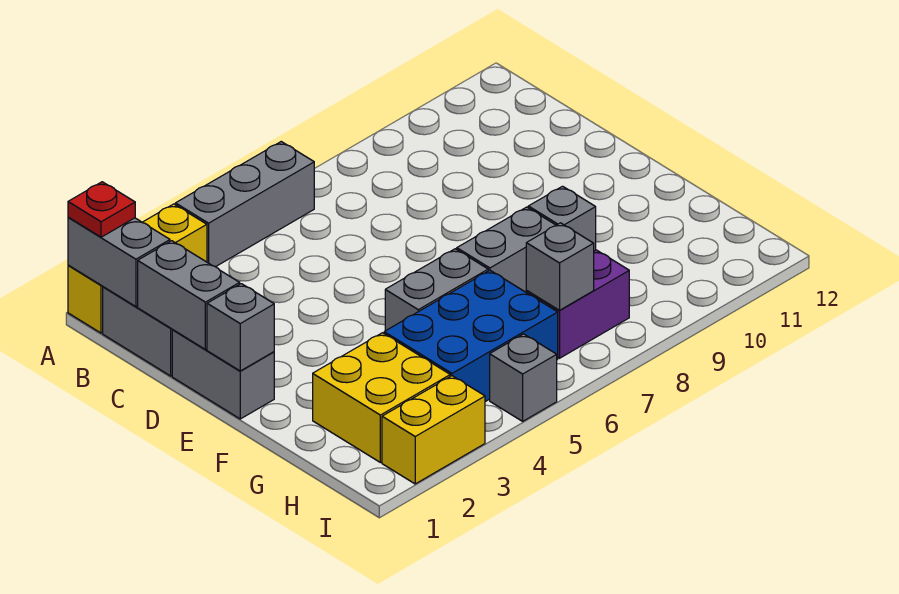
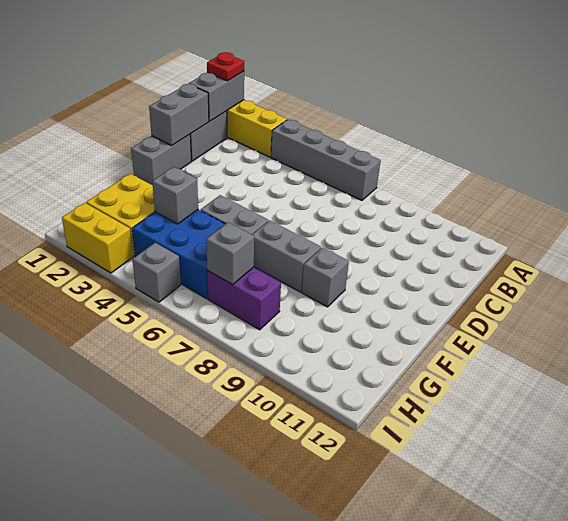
grey brick A4:A6 level 1 -> grey brick A4:A7 level 1
grey brick E1 level 2 -> grey brick G4 level 2

